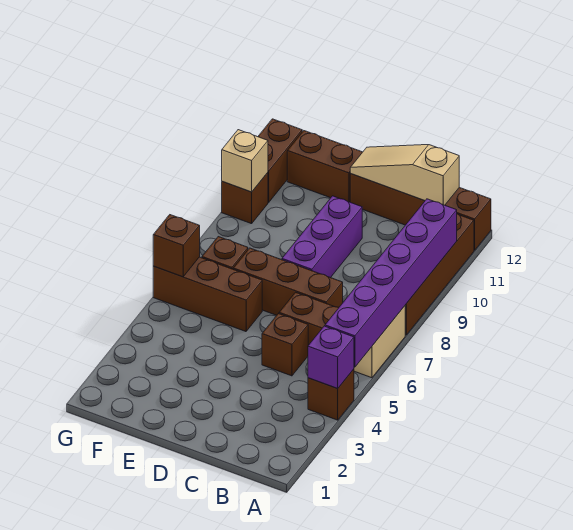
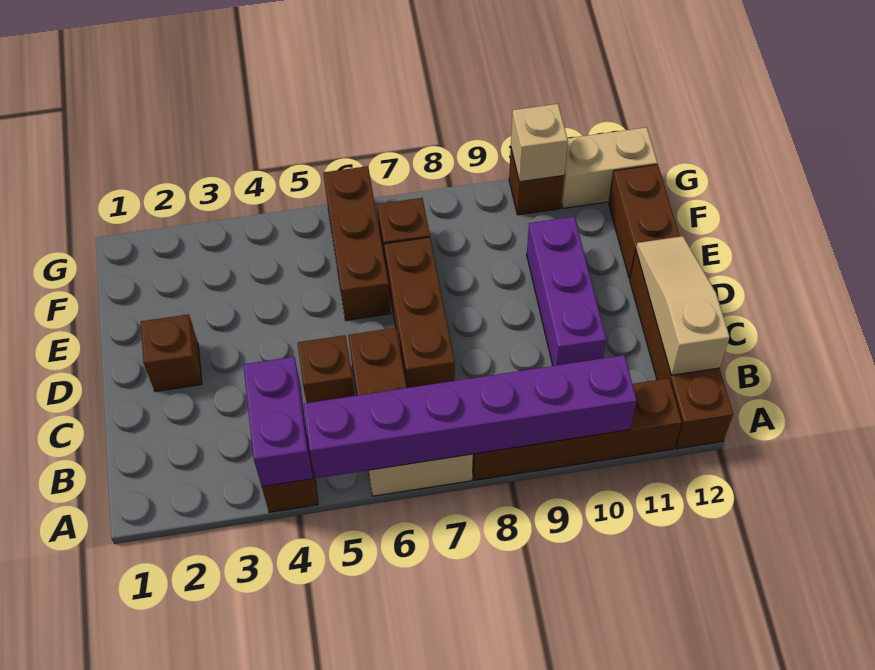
purple brick A4 level 2 -> purple brick A4:B4 level 2
purple brick D8:D10 level 1 -> purple brick C10:E10 level 1
brown brick G6 level 2 -> brown brick D2 level 1
brown brick G11:G12 level 1 -> tan brick G11:G12 level 1

